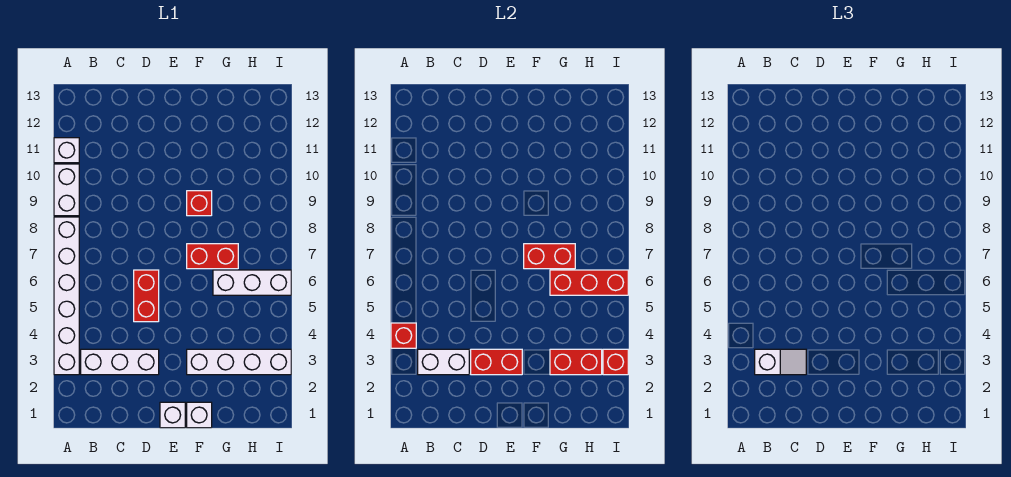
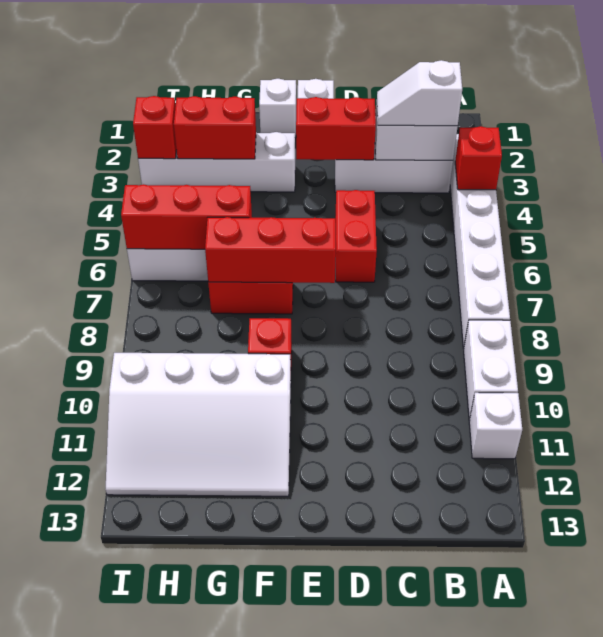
red brick F7:G7 level 2 -> red brick E7:G7 level 2
none -> white slope F10:I12 level 1 top 10

